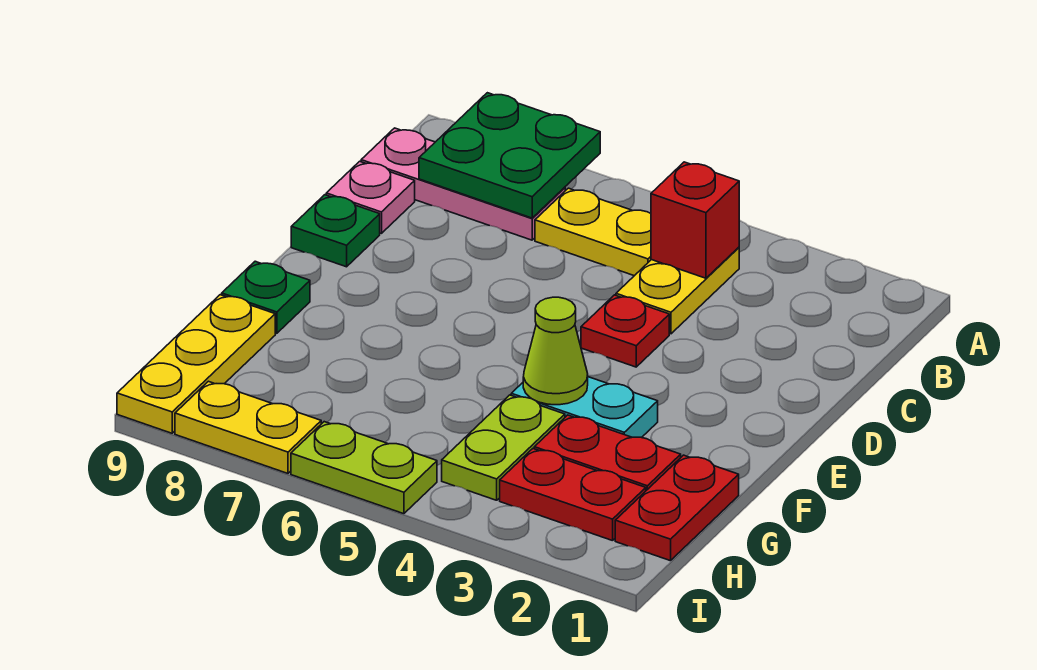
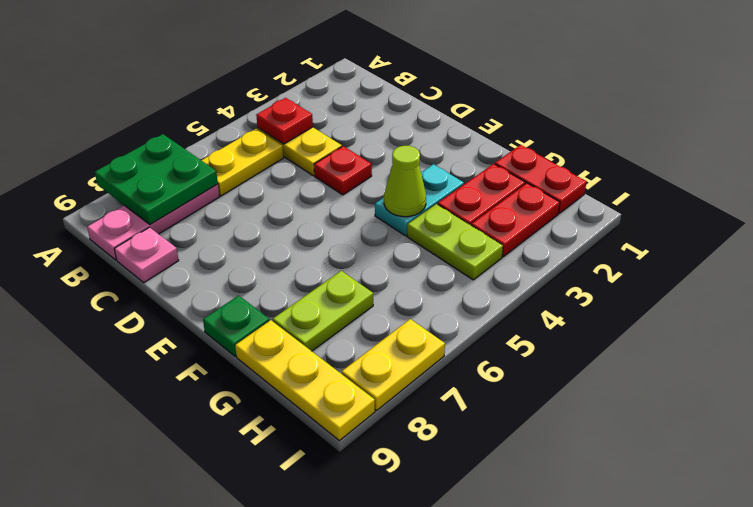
red brick B4 level 2 -> red plate B4 level 2
green plate D9 level 1 -> none
lime plate I5:I6 level 1 -> lime plate G7:G8 level 1

